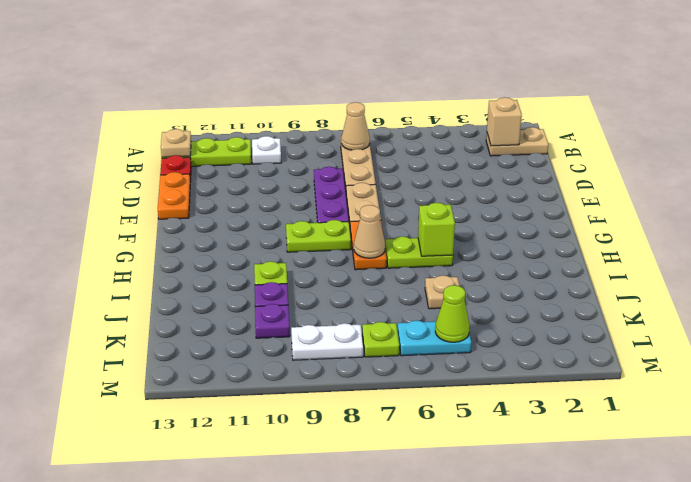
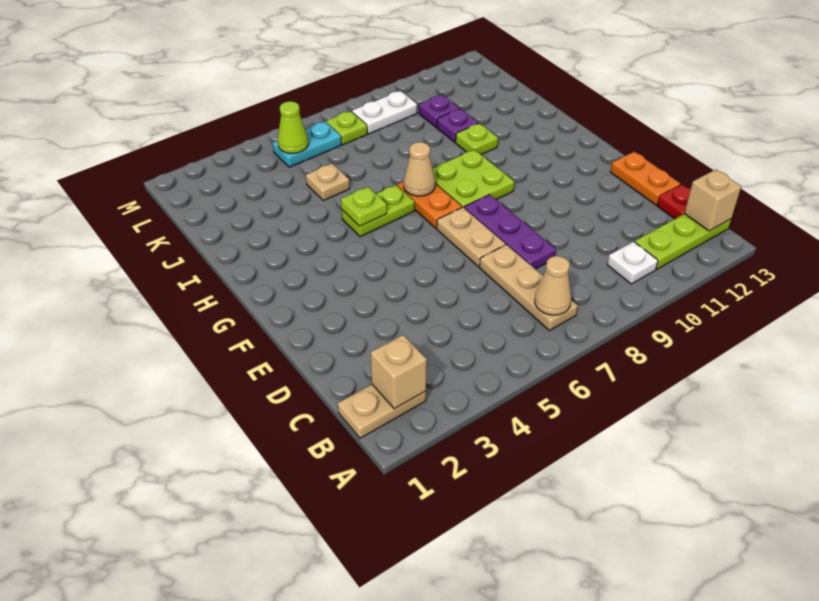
tan plate B13 level 2 -> tan brick B13 level 2
lime plate G8:G9 level 1 -> lime plate G8:H9 level 1
lime brick H5 level 2 -> lime plate H5 level 2

